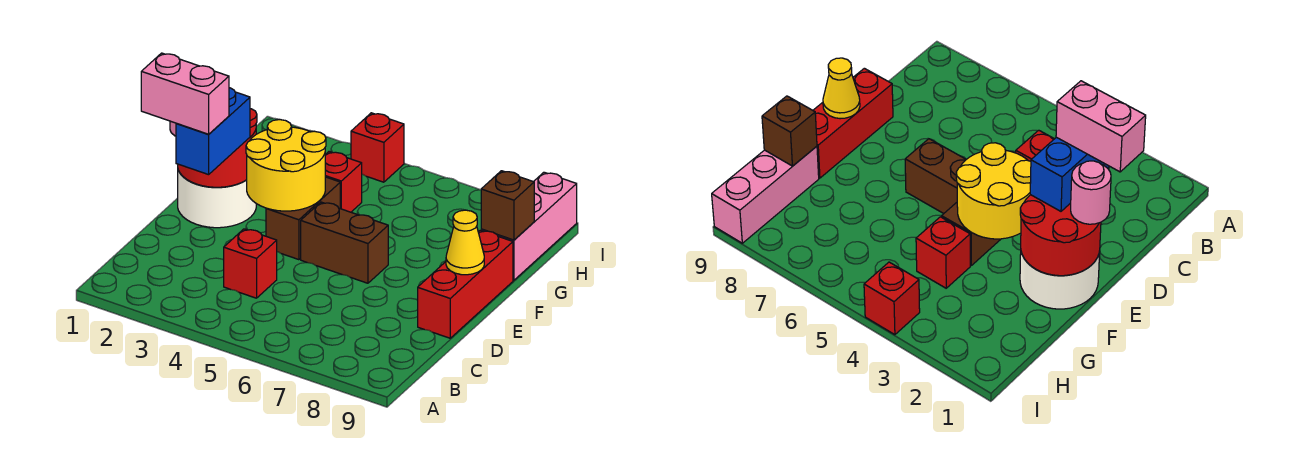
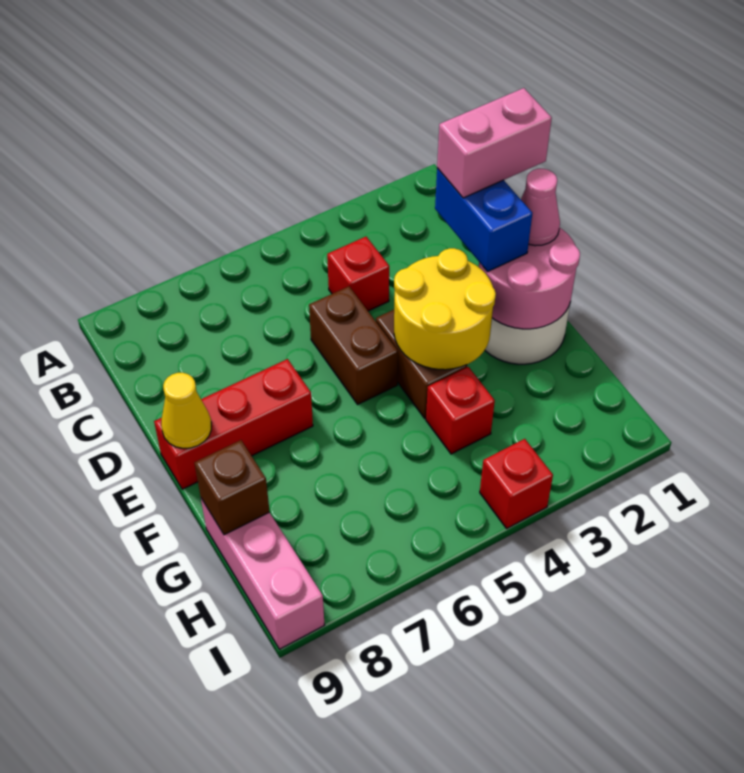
red brick D9:F9 level 1 -> red brick E7:E9 level 1
red round brick E1:F2 level 2 -> pink round brick E1:F2 level 2
pink round brick E1 level 3 -> pink cone E1 level 3
brown brick E5:E6 level 1 -> brown brick D5:E5 level 1

